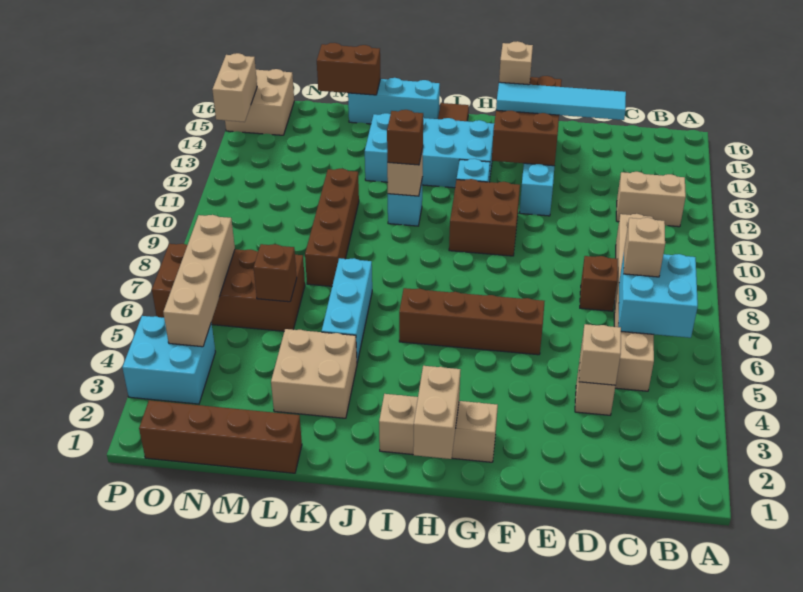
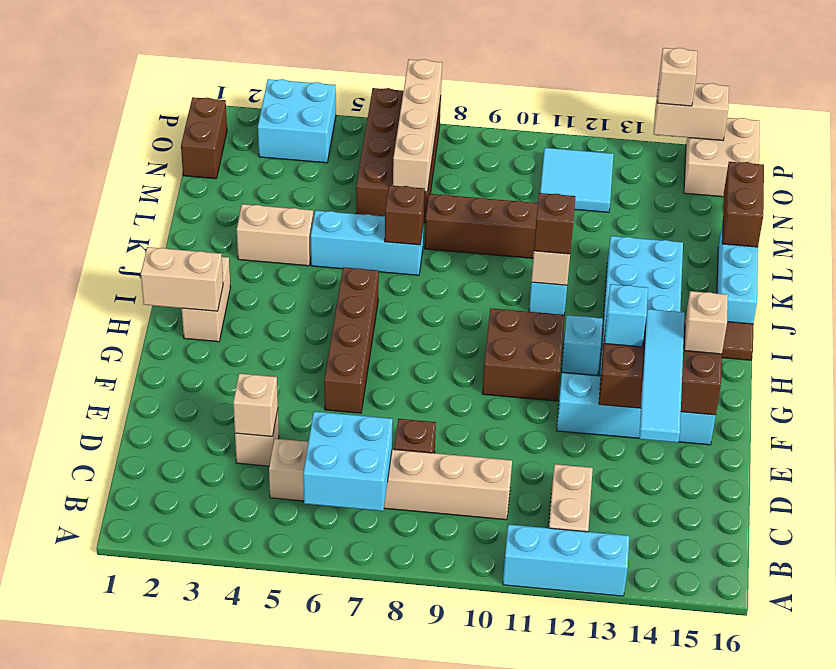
none -> cyan brick A11:A13 level 1
tan brick C7 level 3 -> tan brick P14 level 3
tan brick G2:I2 level 1 -> tan brick H2:I2 level 1
none -> cyan brick G13 level 3
tan brick K3:L4 level 1 -> tan brick K3:K4 level 1
brown brick L1:O1 level 1 -> brown brick N1:O1 level 1
brown brick M6 level 2 -> brown brick K7 level 2
none -> cyan tile N11:O12 level 1
tan brick O4:O7 level 2 -> tan brick M7:P7 level 2

